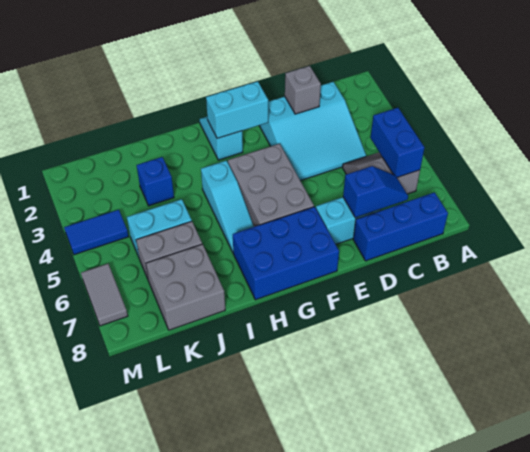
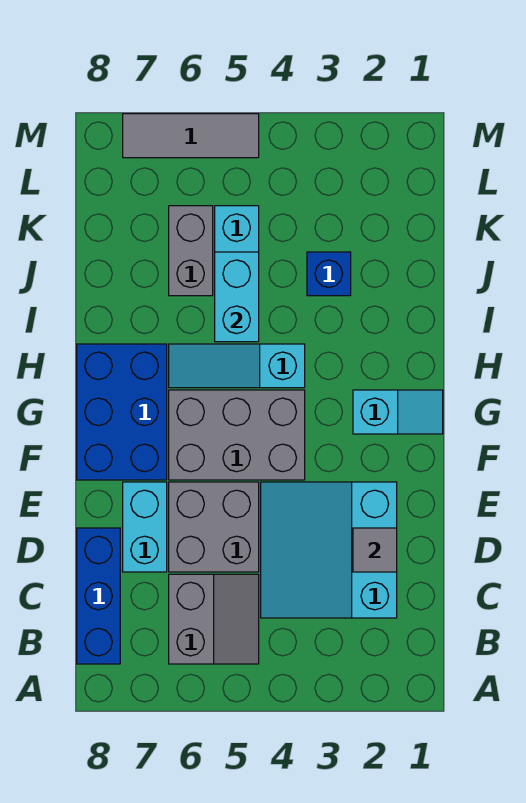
blue brick B5:B6 level 2 -> none
blue slope C7:D7 level 2 top D -> none
grey brick D2 level 2 -> grey tile D2 level 2
cyan brick F2:G2 level 2 -> cyan brick I5:J5 level 2
grey brick J7:K8 level 1 -> grey brick D5:E6 level 1
blue tile L4:M4 level 1 -> none
grey tile M6:M7 level 1 -> grey tile M5:M7 level 1

